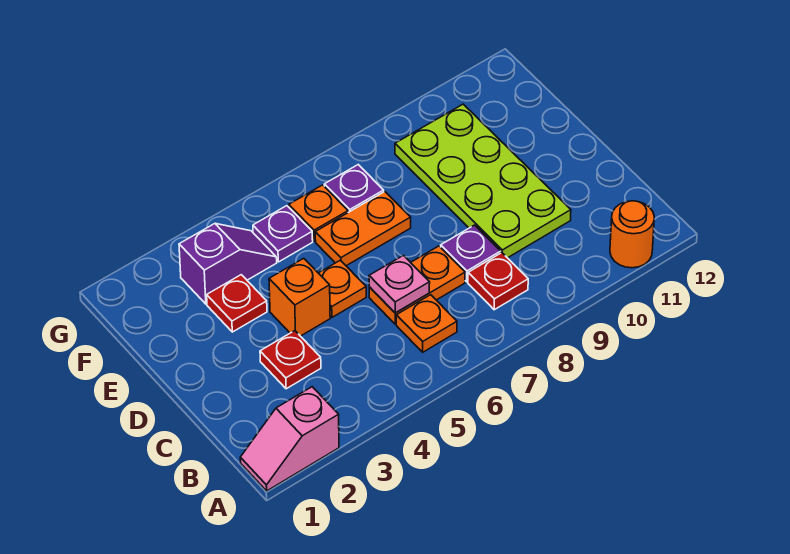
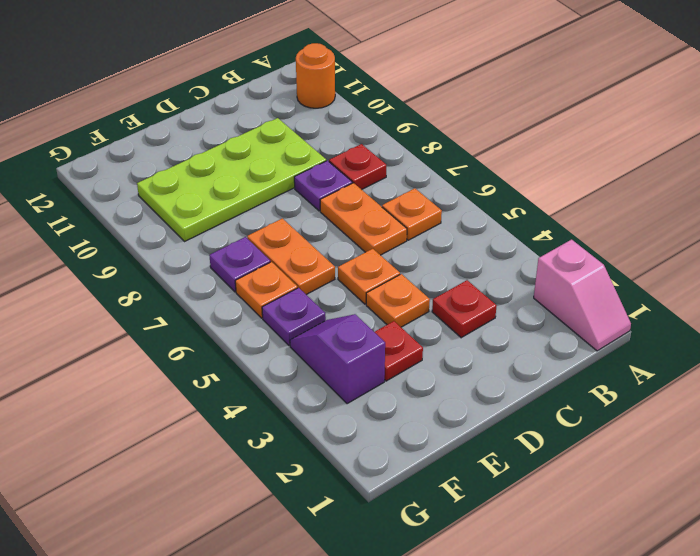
pink plate C6 level 2 -> none
orange brick D4 level 1 -> orange plate D4 level 1

